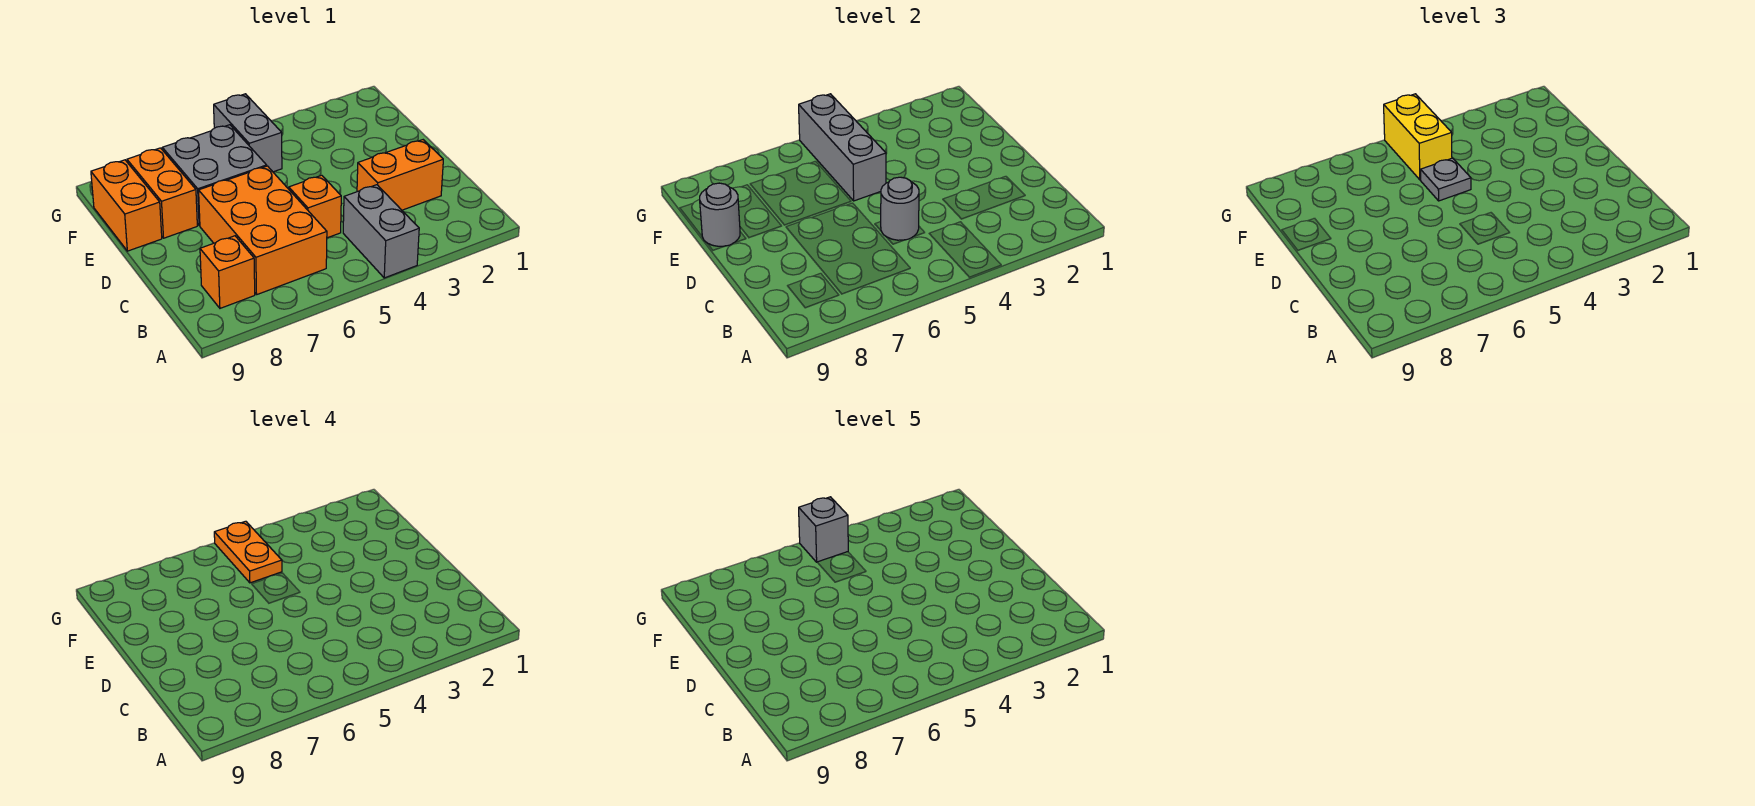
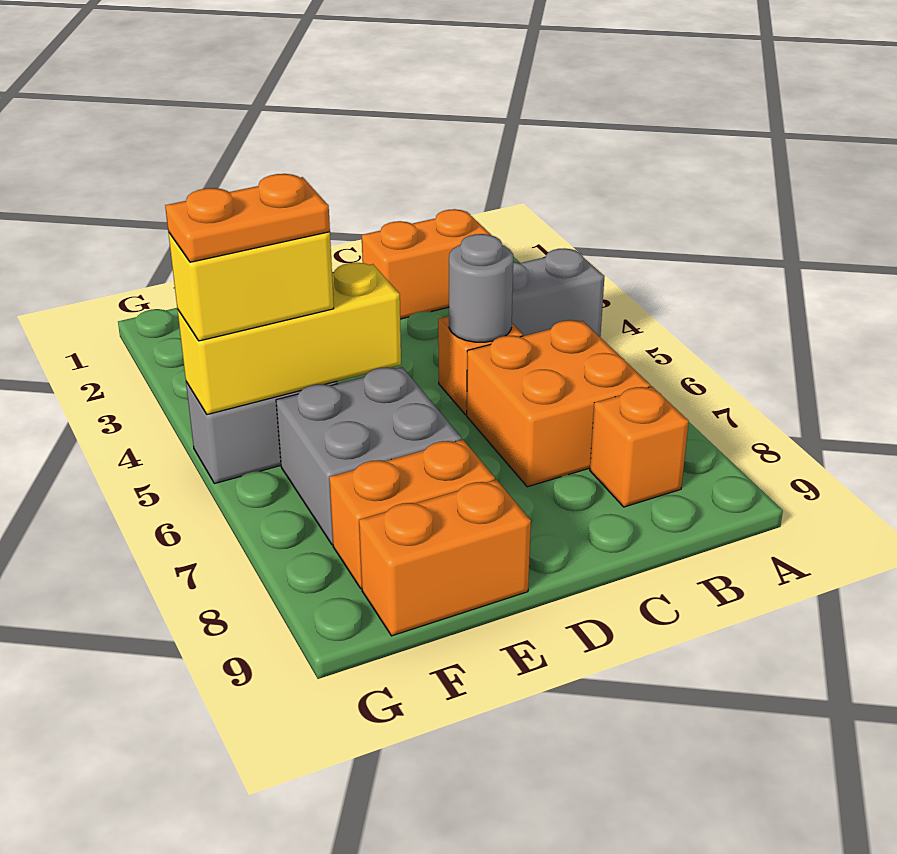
orange brick B6:D7 level 1 -> orange brick B6:C7 level 1
orange brick C2:C3 level 1 -> orange brick B2:C2 level 1
grey brick E5:G5 level 2 -> yellow brick E5:G5 level 2
grey plate E5 level 3 -> none
grey round brick E9 level 2 -> none
grey brick G5 level 5 -> none

